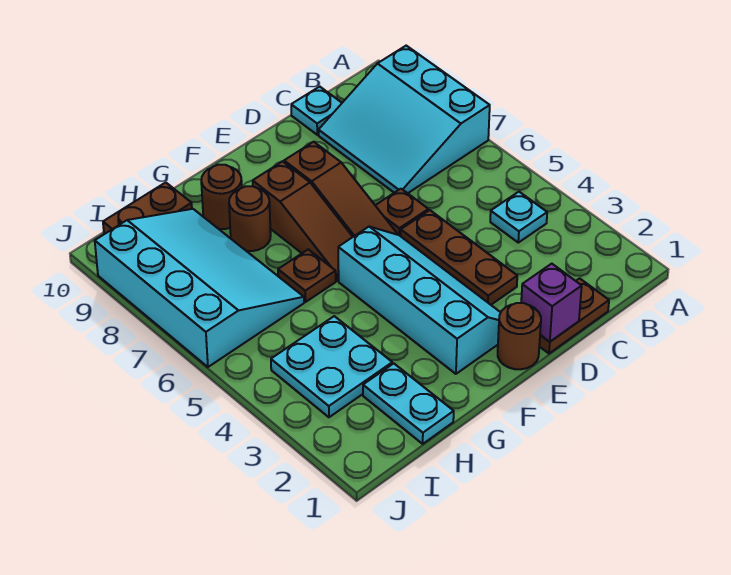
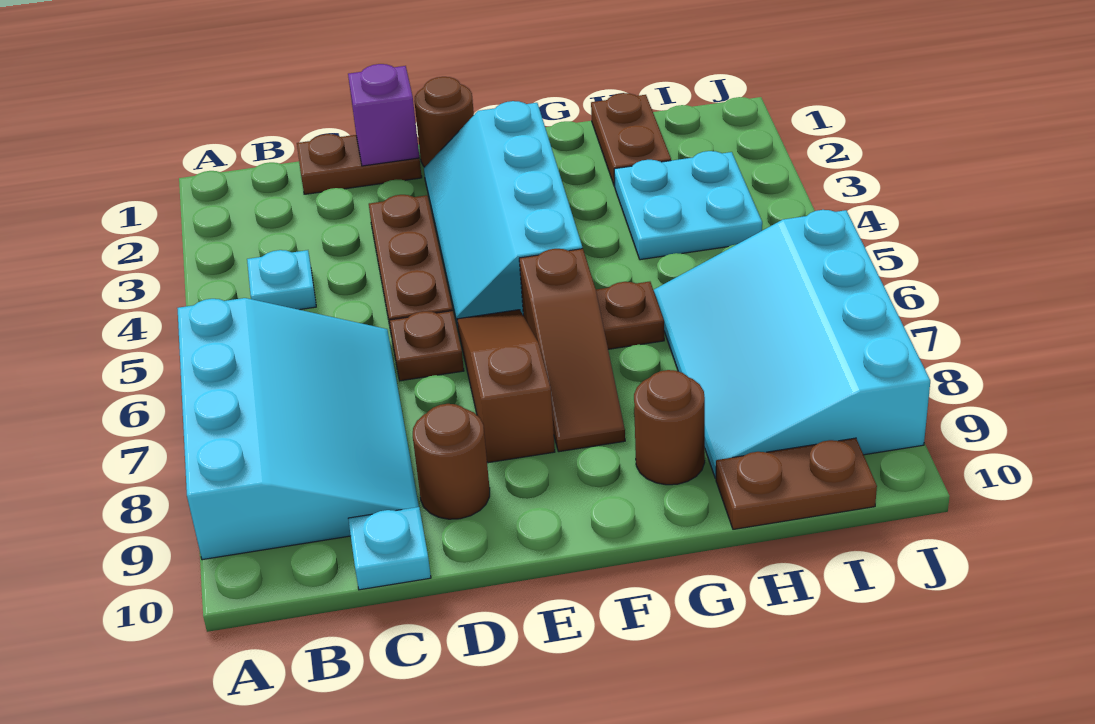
cyan slope A7:C9 level 1 top A -> cyan slope A6:C9 level 1 top A
brown slope F6:F8 level 1 top 8 -> brown slope F6:F8 level 1 top 6
brown round brick G8 level 1 -> brown round brick D9 level 1
cyan plate H1:H2 level 1 -> brown plate H1:H2 level 1

